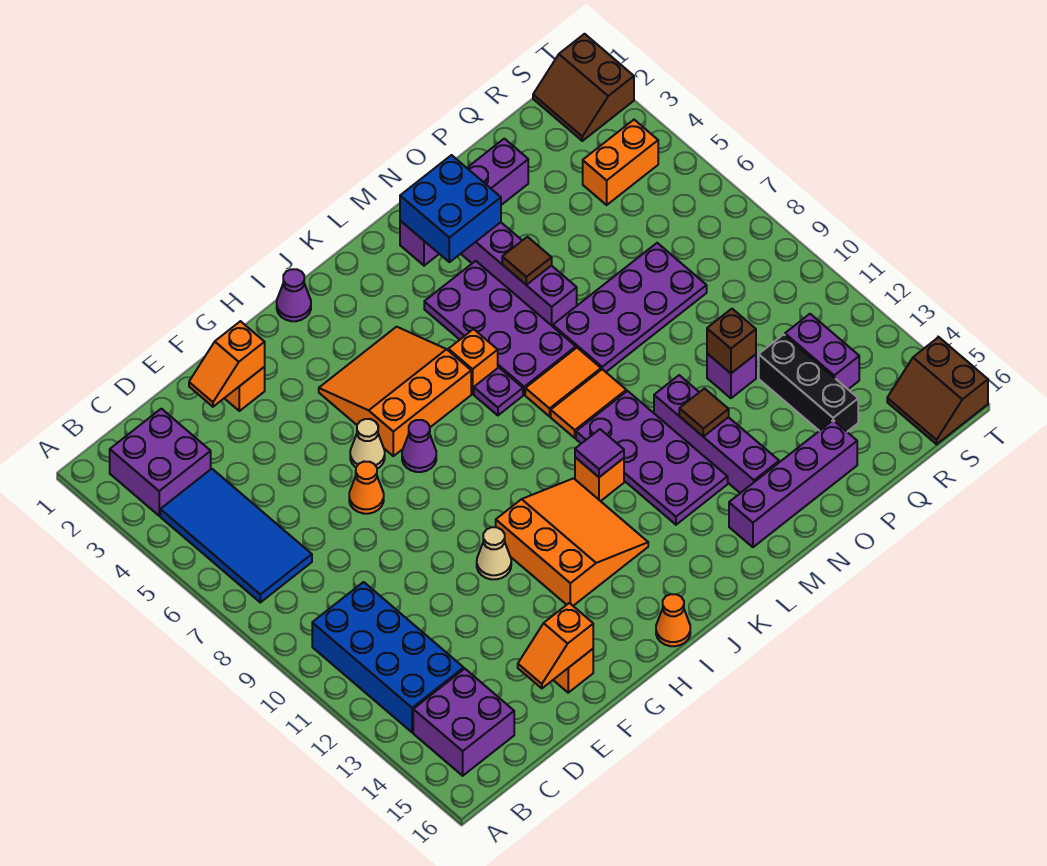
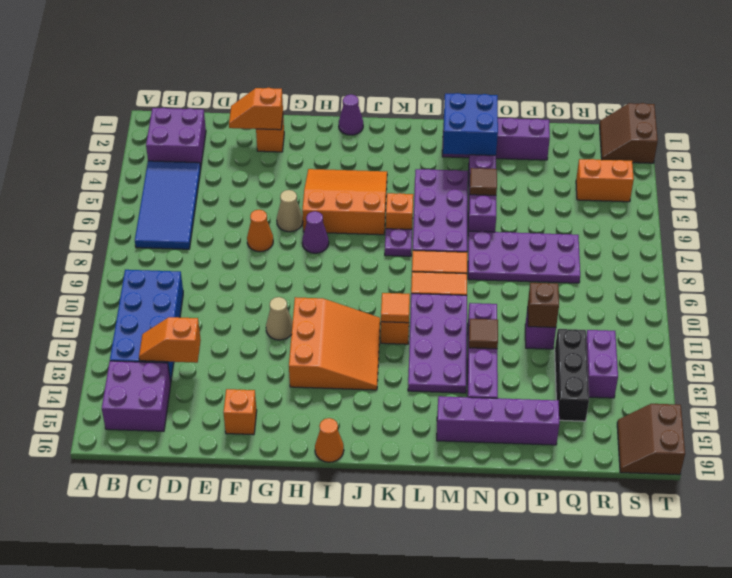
orange slope E15:F15 level 2 top F -> orange slope C13:D13 level 2 top D
purple tile K11 level 2 -> orange tile K11 level 2

